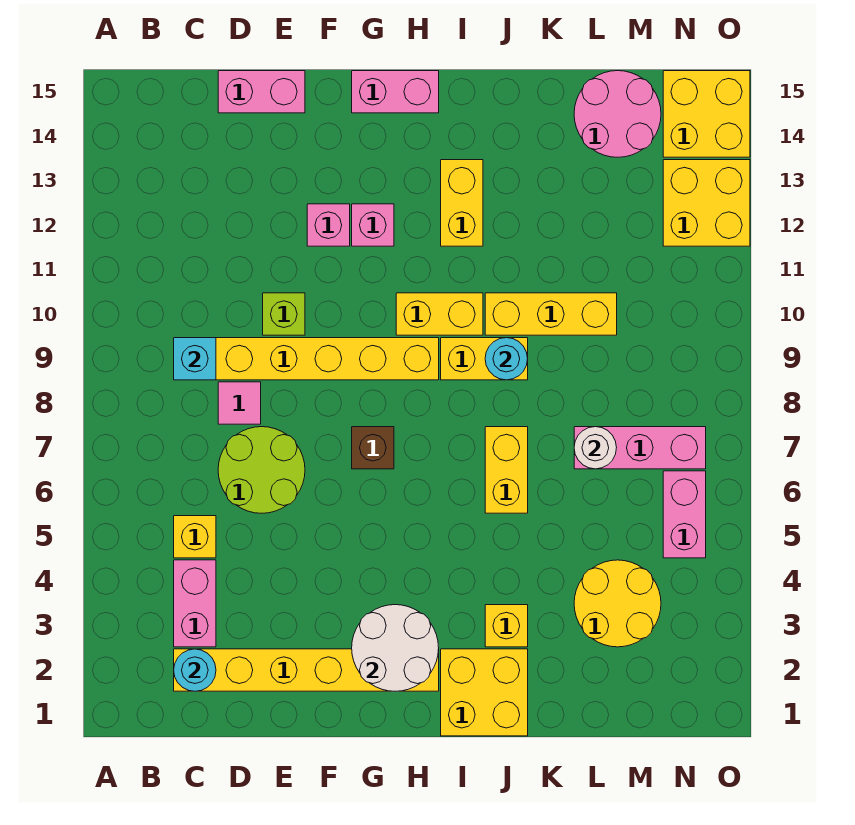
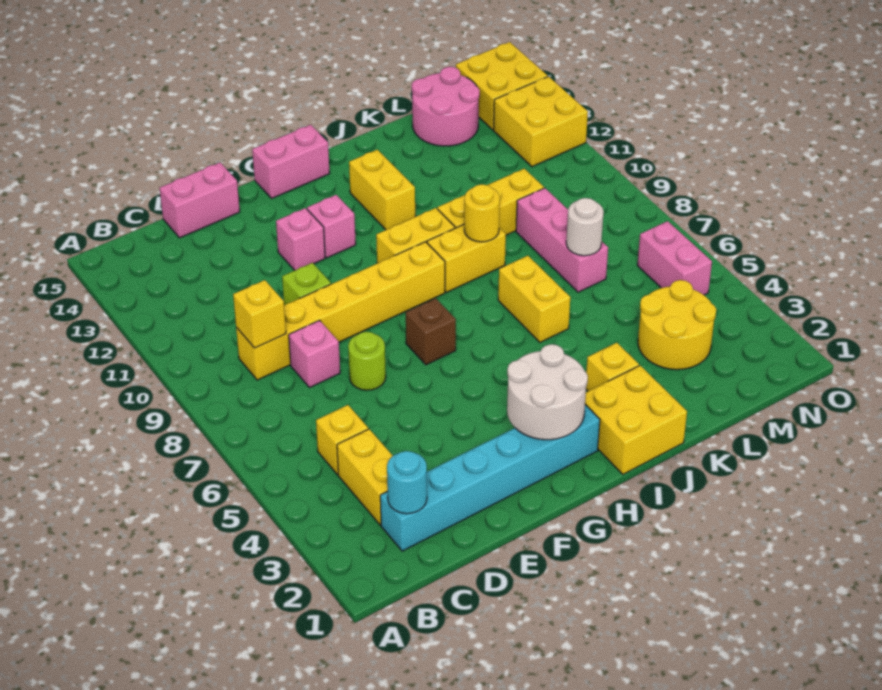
yellow brick C2:H2 level 1 -> cyan brick C2:H2 level 1
pink brick C3:C4 level 1 -> yellow brick C3:C4 level 1
cyan brick C9 level 2 -> yellow brick C9 level 2
lime round brick D6:E7 level 1 -> lime round brick E7 level 1
pink tile D8 level 1 -> pink brick D8 level 1
cyan round brick J9 level 2 -> yellow round brick J9 level 2
pink brick L7:N7 level 1 -> pink brick L7:L9 level 1

